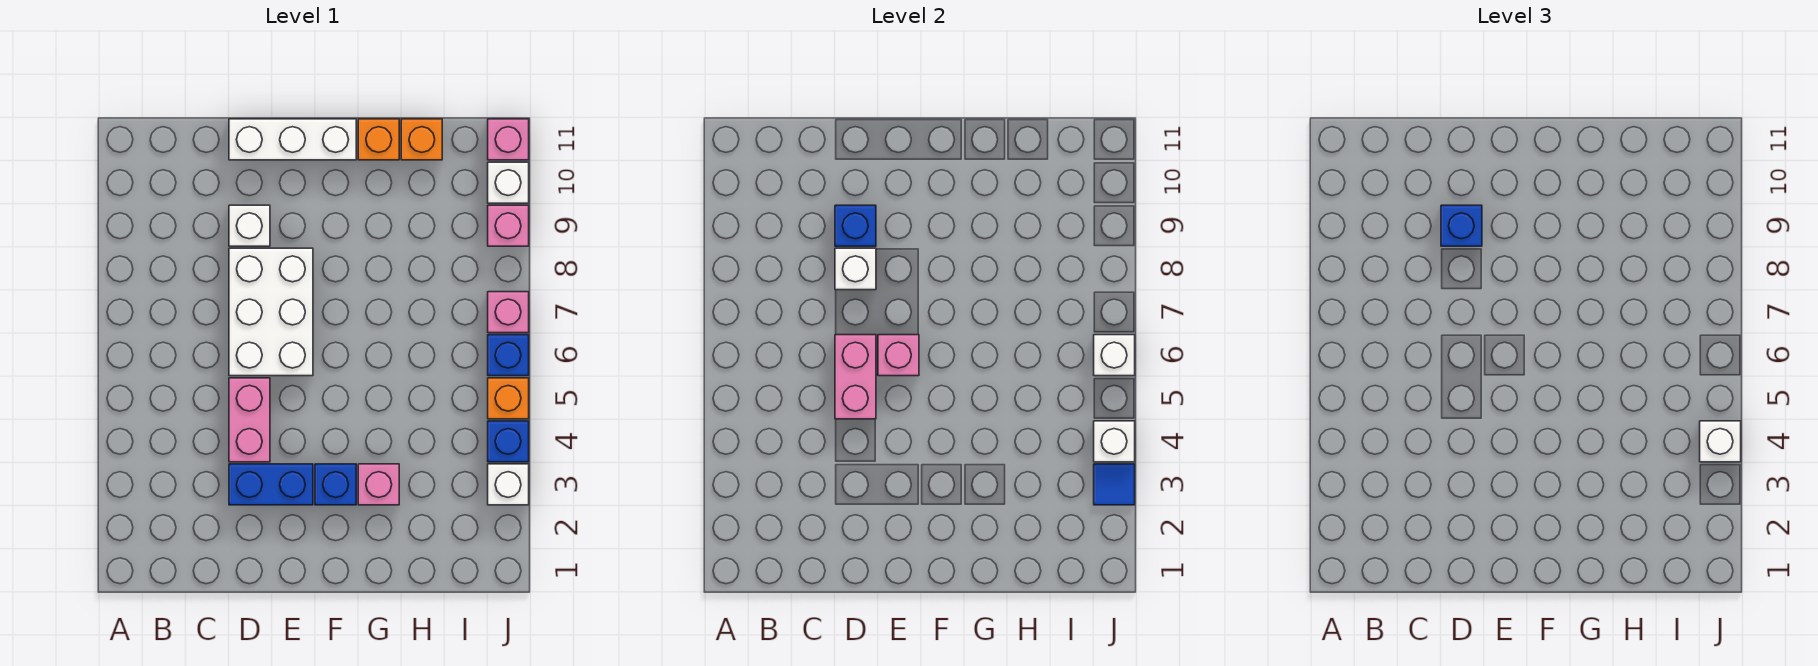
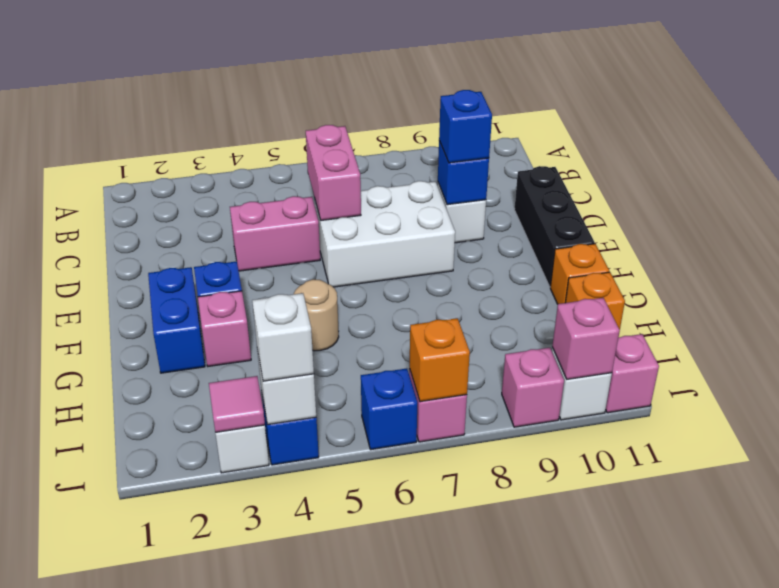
blue brick D3:E3 level 1 -> blue brick F2:G2 level 1
pink brick D5:D6 level 2 -> pink brick C6:D6 level 2
white brick D8 level 2 -> none
white brick D11:F11 level 1 -> black brick D11:F11 level 1
pink brick E6 level 2 -> pink brick J10 level 2
none -> tan round brick G5 level 1
blue tile J3 level 2 -> pink tile J3 level 2
orange brick J5 level 1 -> orange brick J7 level 2
white brick J6 level 2 -> none

